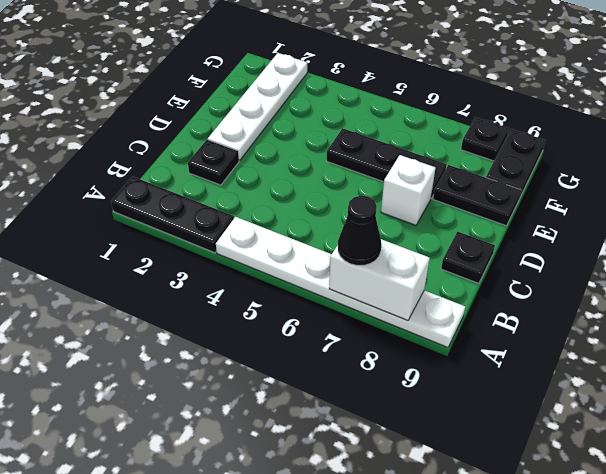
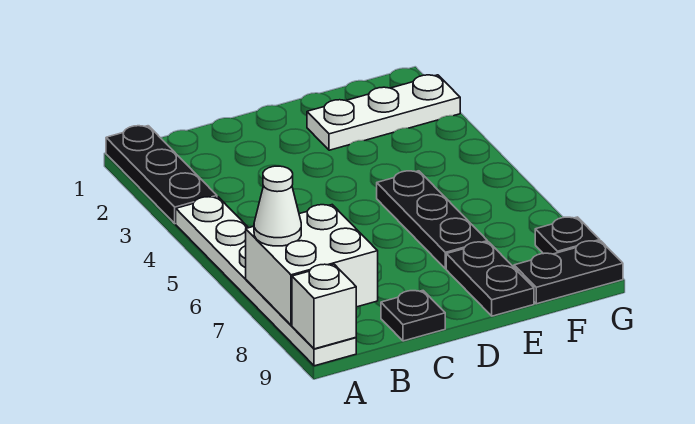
white brick A7:A8 level 2 -> white brick A7:B8 level 2
black cone A7 level 3 -> white cone A7 level 3
black plate C2 level 1 -> none
white plate D2:G2 level 1 -> white plate E2:G2 level 1
white brick D7 level 1 -> white brick A9 level 2

